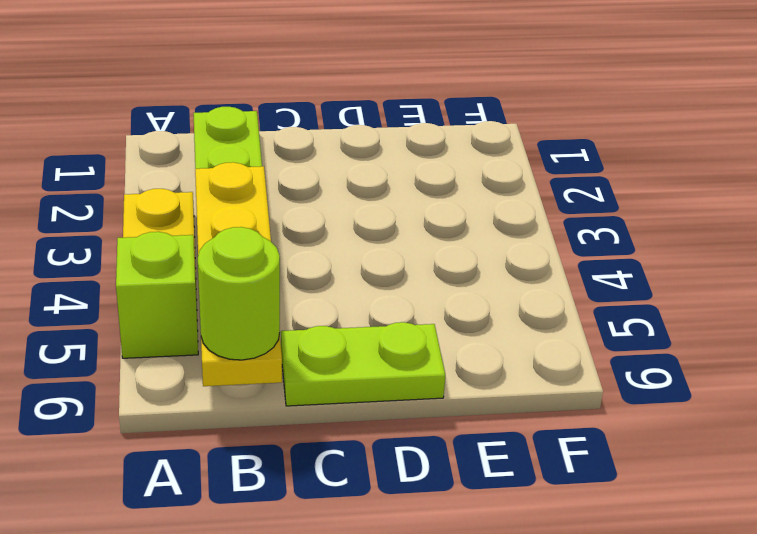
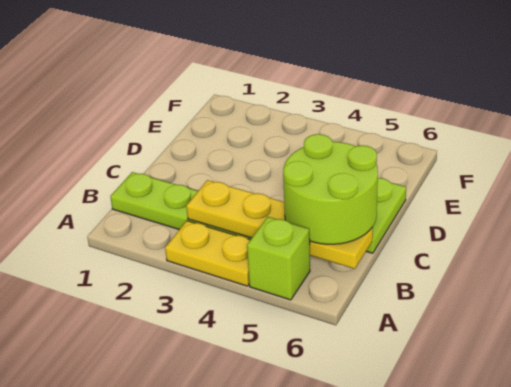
lime round brick B6 level 3 -> lime round brick B5:C6 level 3

